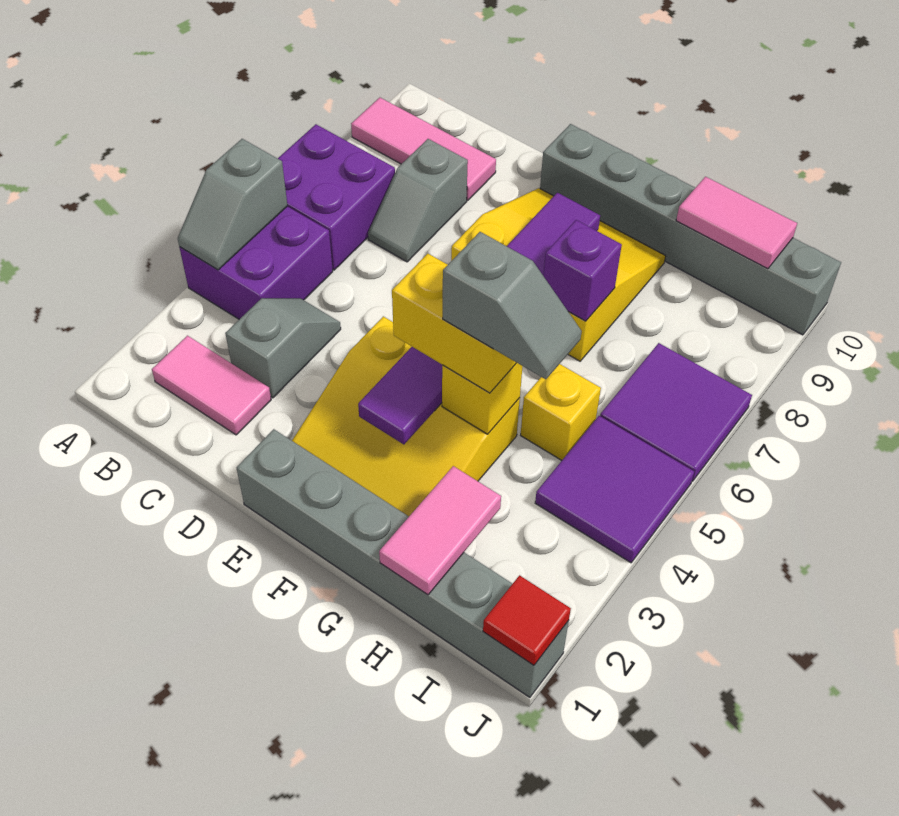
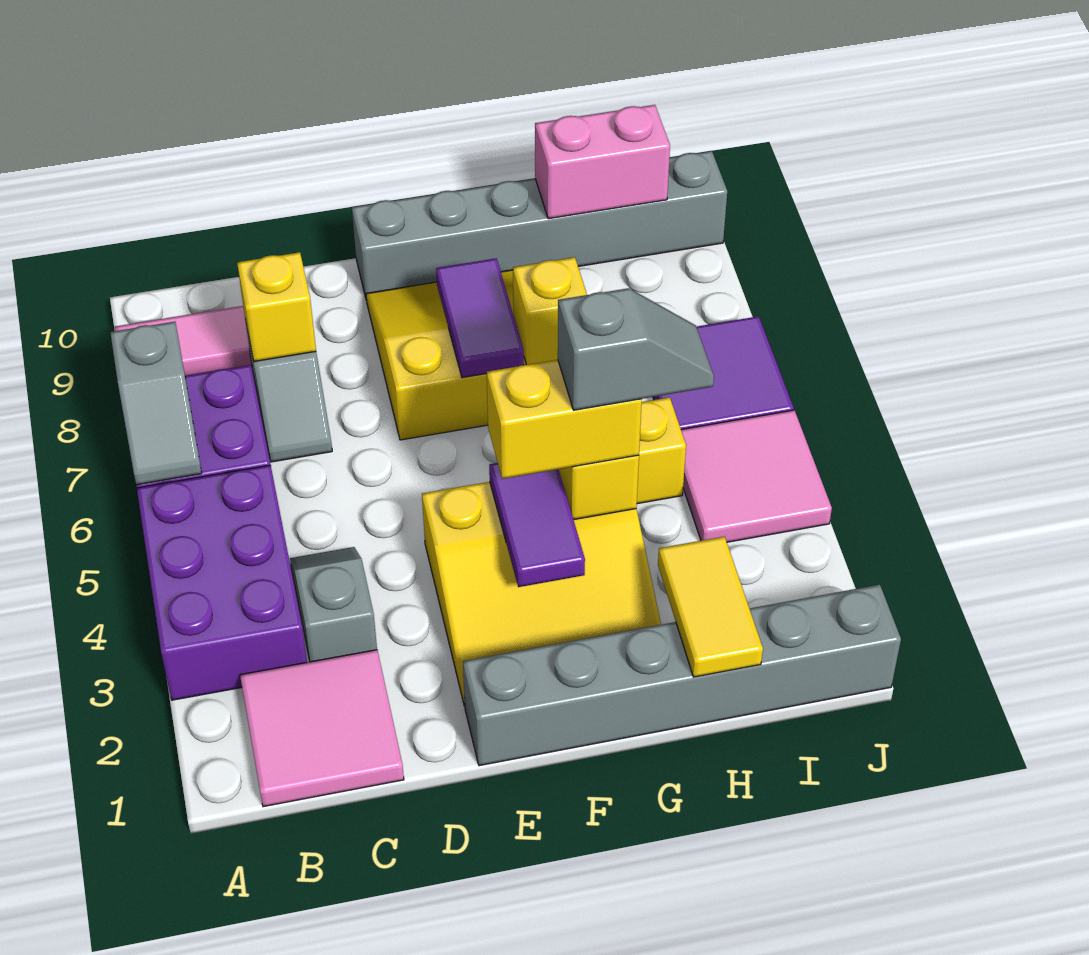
purple brick A4:B5 level 1 -> purple brick A3:B5 level 1
grey slope A4:A5 level 2 top 5 -> grey slope A6:A7 level 2 top 7
pink tile B2:C2 level 1 -> pink tile B1:C2 level 1
none -> yellow brick C8 level 2
purple brick G7 level 2 -> yellow brick G7 level 2
pink tile H1:H2 level 2 -> yellow tile H1:H2 level 2
pink tile H10:I10 level 2 -> pink brick H10:I10 level 2
purple tile I4:J5 level 1 -> pink tile I4:J5 level 1
red tile J1 level 2 -> none

